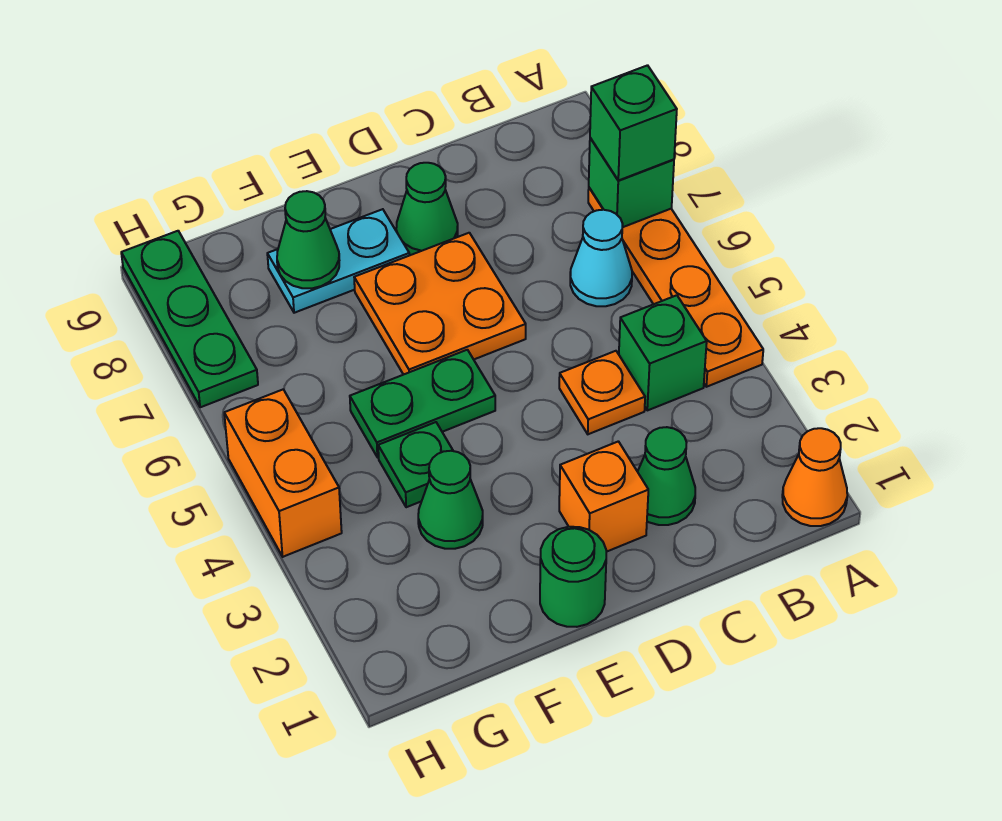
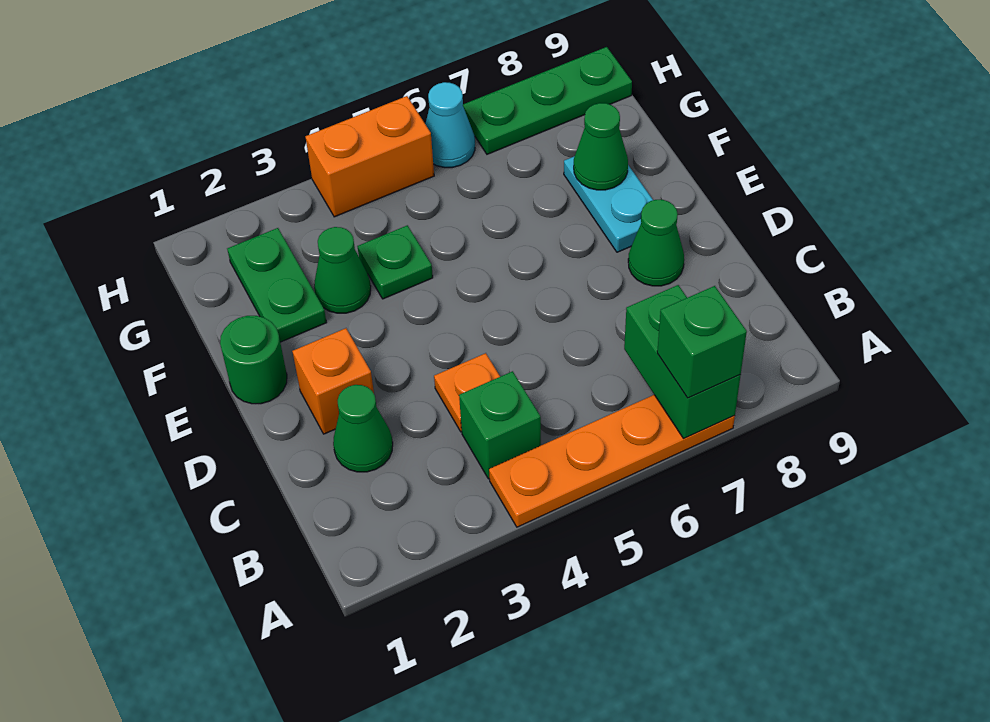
orange cone A1 level 1 -> none
green brick A7 level 2 -> green brick A7:B7 level 2
cyan cone B6 level 1 -> cyan cone H6 level 1
orange plate D6:E7 level 1 -> none
green plate E5:F5 level 1 -> green plate F2:G2 level 1

